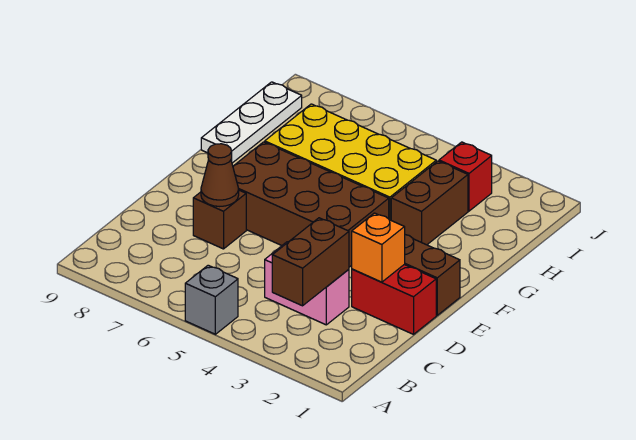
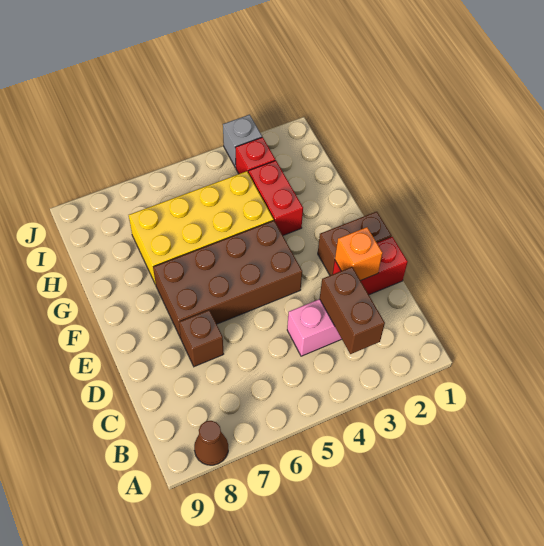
grey brick A5 level 1 -> grey brick J3 level 1
brown cone D7 level 2 -> brown cone A8 level 1
brown brick G3:H3 level 1 -> red brick G3:H3 level 1
white plate G9:I9 level 1 -> none

